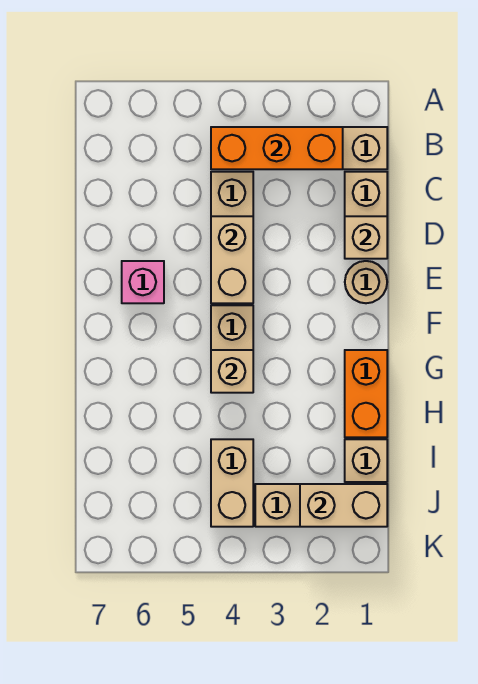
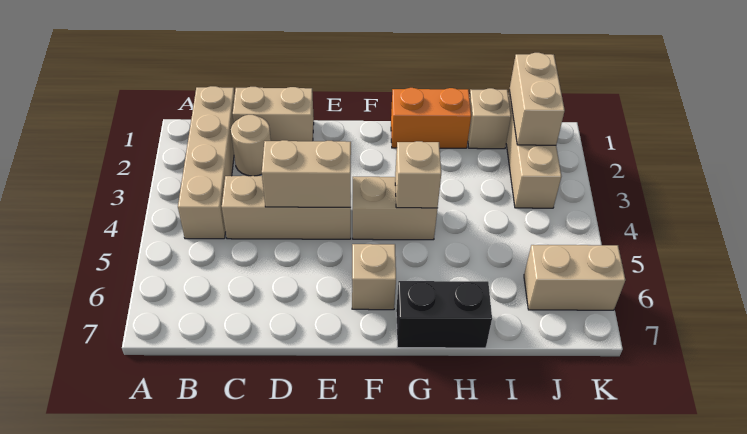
orange brick B2:B4 level 2 -> none
tan brick D1 level 2 -> tan brick F6 level 1
tan round brick E1 level 1 -> tan round brick C2 level 1
pink brick E6 level 1 -> none
none -> black brick G7:H7 level 1
tan brick I4:J4 level 1 -> tan brick J6:K6 level 1

